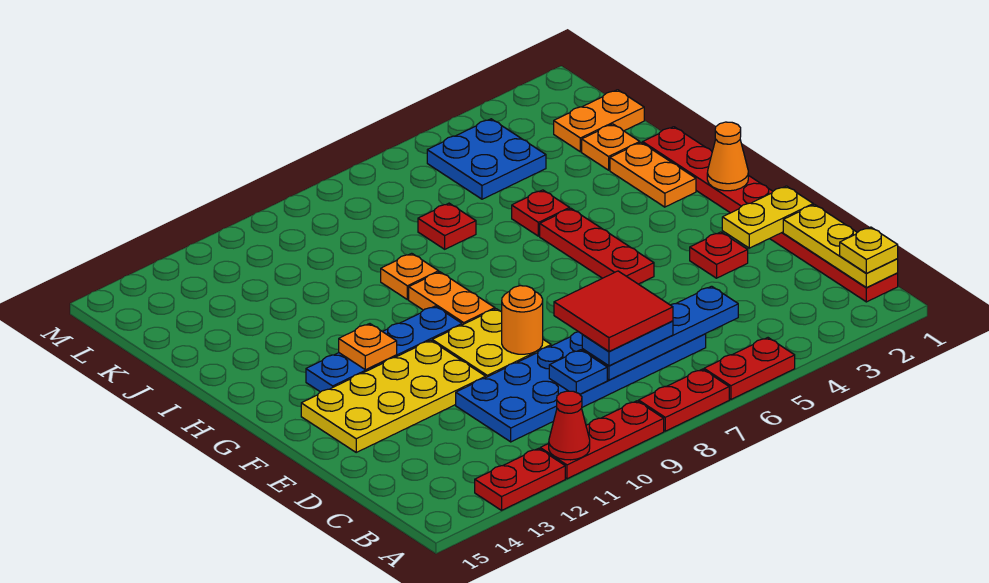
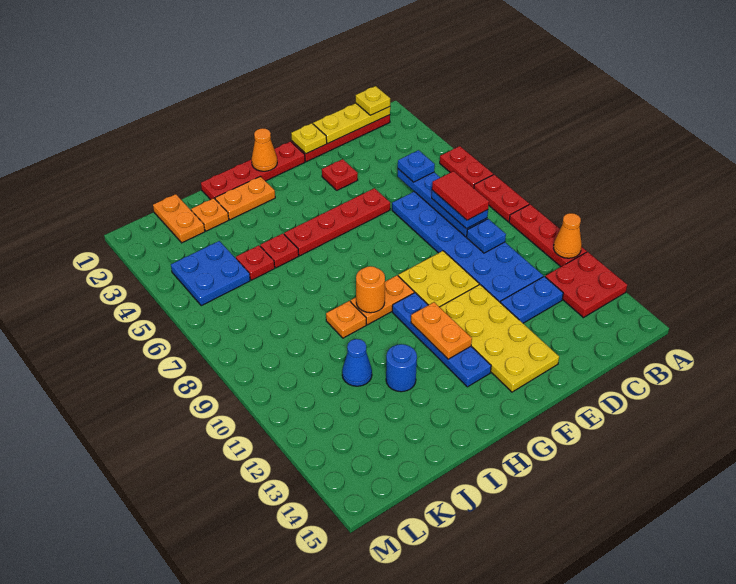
red cone A11 level 2 -> orange cone A11 level 2
red plate A12:A13 level 1 -> red plate A12:B13 level 1
none -> blue plate C5 level 3
red tile C7:D8 level 4 -> red tile C7:C8 level 4
none -> blue plate C12:D12 level 1
yellow plate E1:E2 level 2 -> yellow plate E1 level 2
orange round brick E9 level 2 -> orange round brick H9 level 2
red plate F5:H5 level 1 -> red plate E5:H5 level 1
orange plate G12 level 2 -> orange plate G11:G12 level 2
none -> blue round brick I12 level 1
red plate J7 level 1 -> red plate J5 level 1
none -> blue cone J11 level 1

